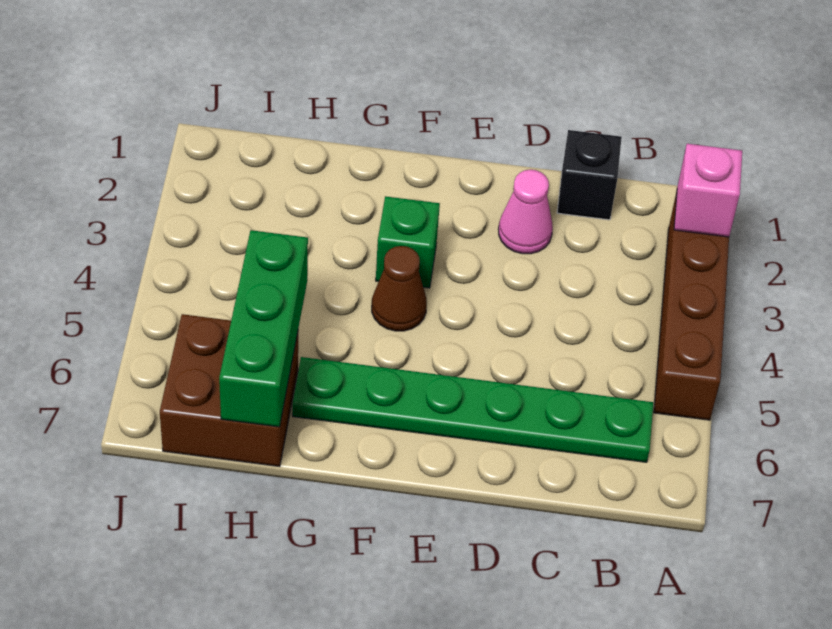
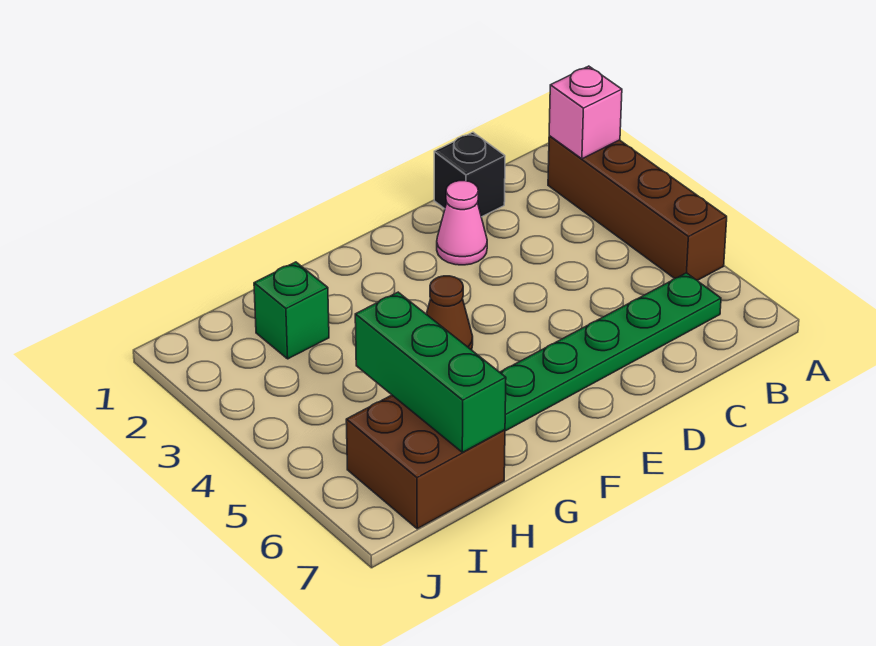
green brick F3 level 1 -> green brick H2 level 1

